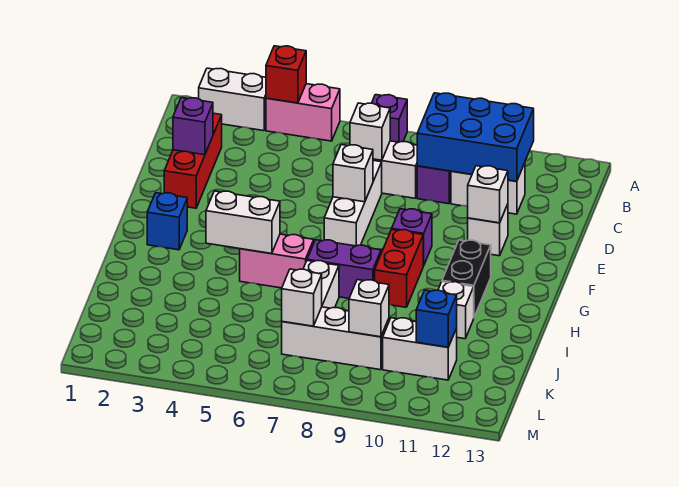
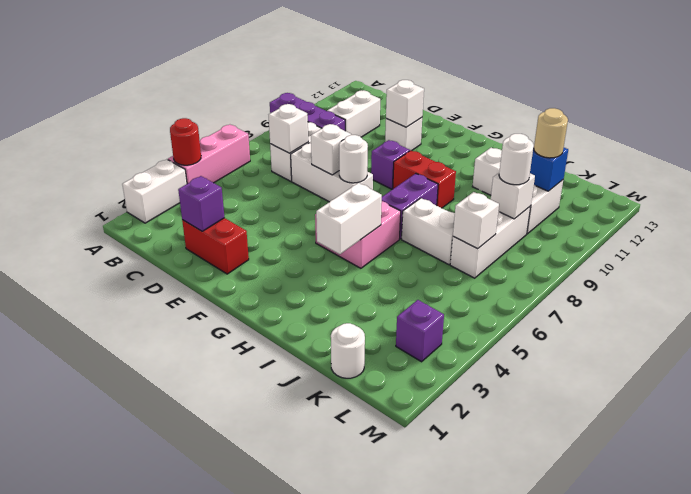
pink brick A4:A5 level 1 -> pink brick A4:A6 level 1
red brick A4 level 2 -> red round brick A4 level 2
purple brick A7 level 1 -> purple brick L3 level 1
blue brick B9:C11 level 2 -> none
red brick C2:E2 level 1 -> red brick D2:E2 level 1
none -> white round brick F7 level 2
blue brick G2 level 1 -> none
black brick G11:H11 level 1 -> none
pink brick H5:H6 level 1 -> pink brick G5:H6 level 1
none -> white round brick K1 level 1
none -> white round brick K9 level 3
none -> tan round brick K11 level 3

